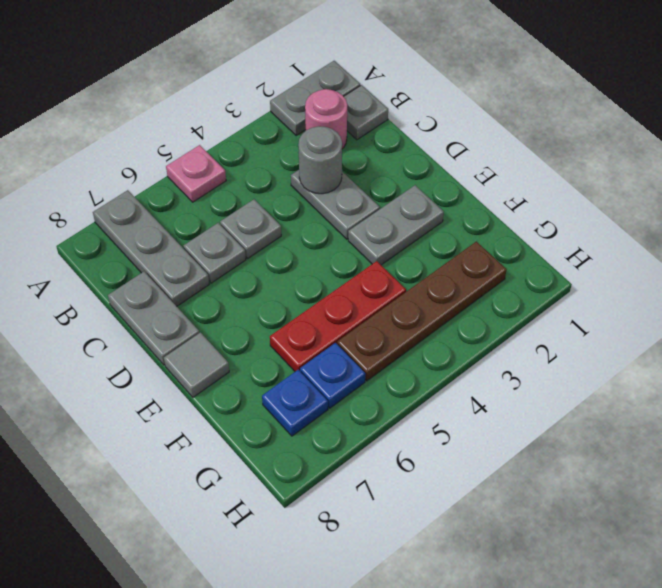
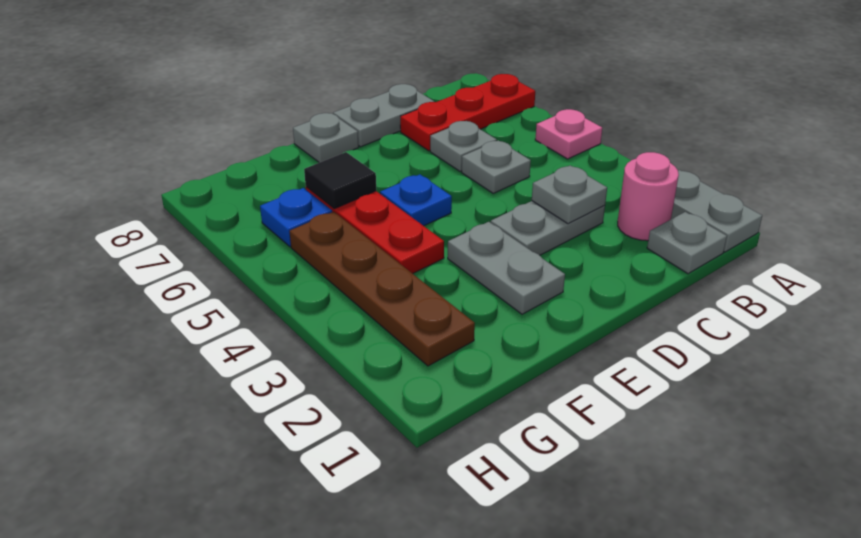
grey plate A7:C7 level 1 -> red plate A7:C7 level 1
grey round brick C3 level 2 -> grey plate C3 level 2
grey tile E8 level 1 -> grey plate E8 level 1
none -> black tile F6 level 2
blue plate G7 level 1 -> blue plate E5 level 1

